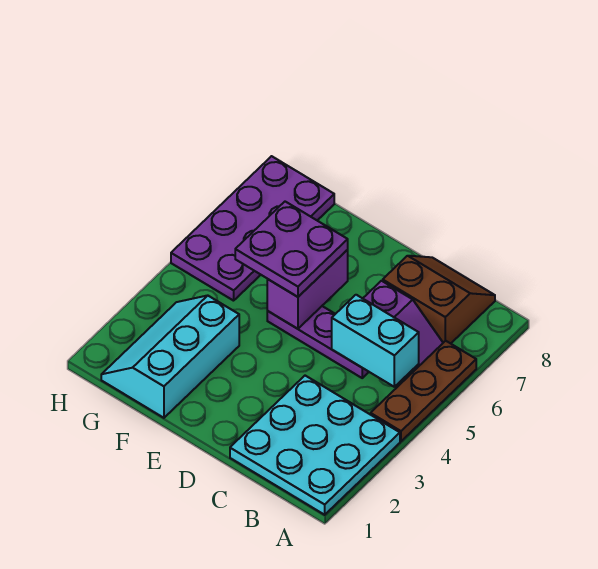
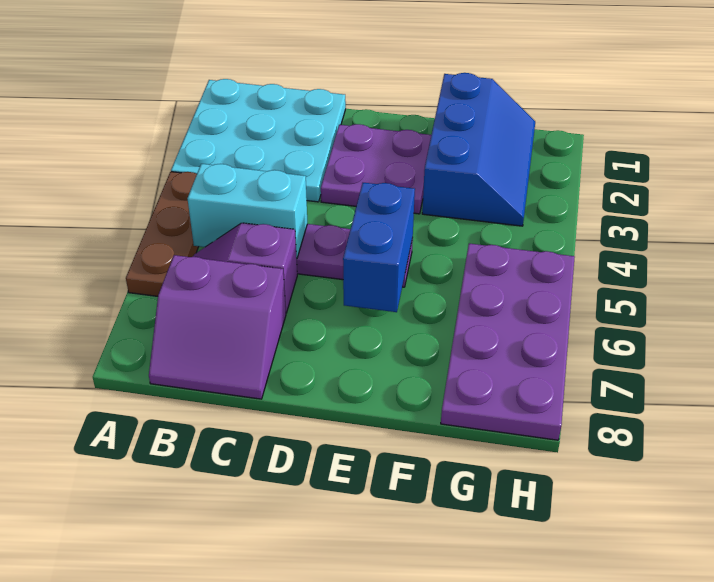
brown slope B7:C8 level 1 top 7 -> purple slope B7:C8 level 1 top 7
purple brick E5:E6 level 2 -> blue brick E5:E6 level 2
purple plate E5:F6 level 3 -> purple plate D2:E3 level 1
cyan slope F1:G3 level 1 top F -> blue slope F1:G3 level 1 top F

